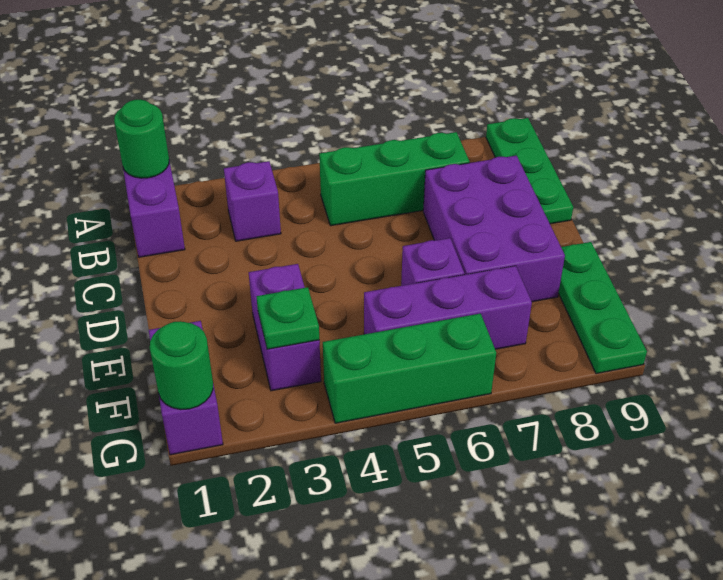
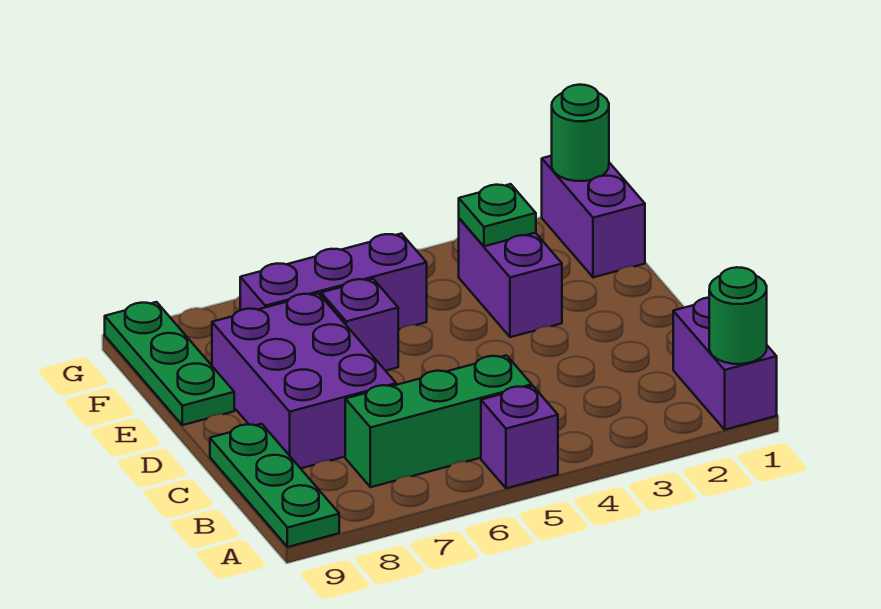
purple brick B3 level 1 -> purple brick A5 level 1
green brick G4:G6 level 1 -> none

